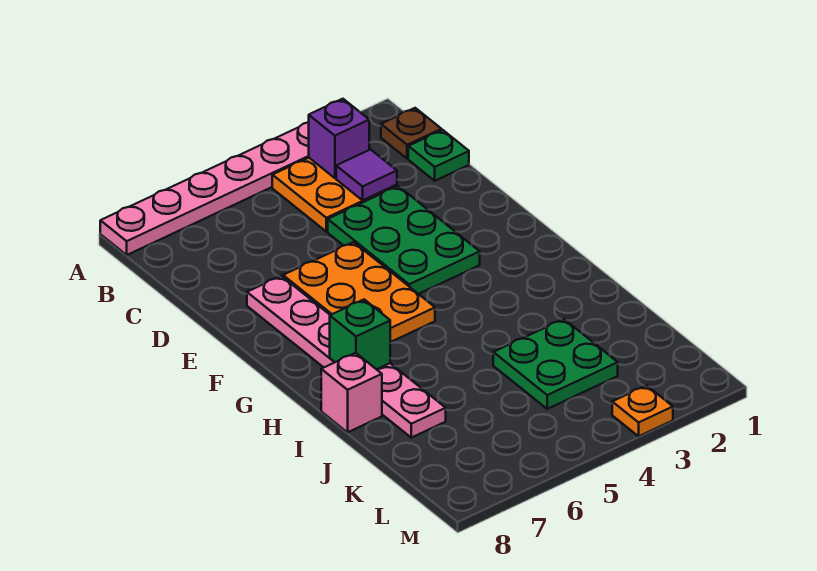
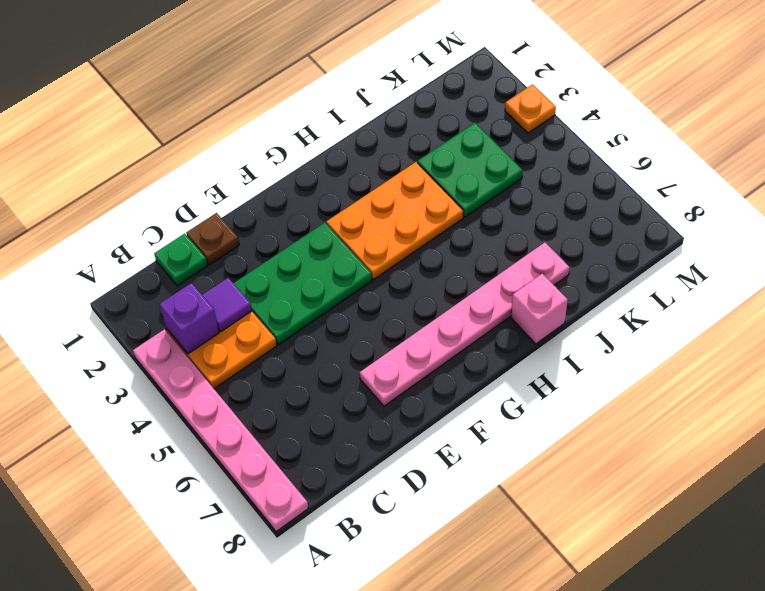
brown plate B1 level 1 -> brown plate D1 level 1
orange plate E5:G6 level 1 -> orange plate G3:I4 level 1
green brick H7 level 2 -> none

